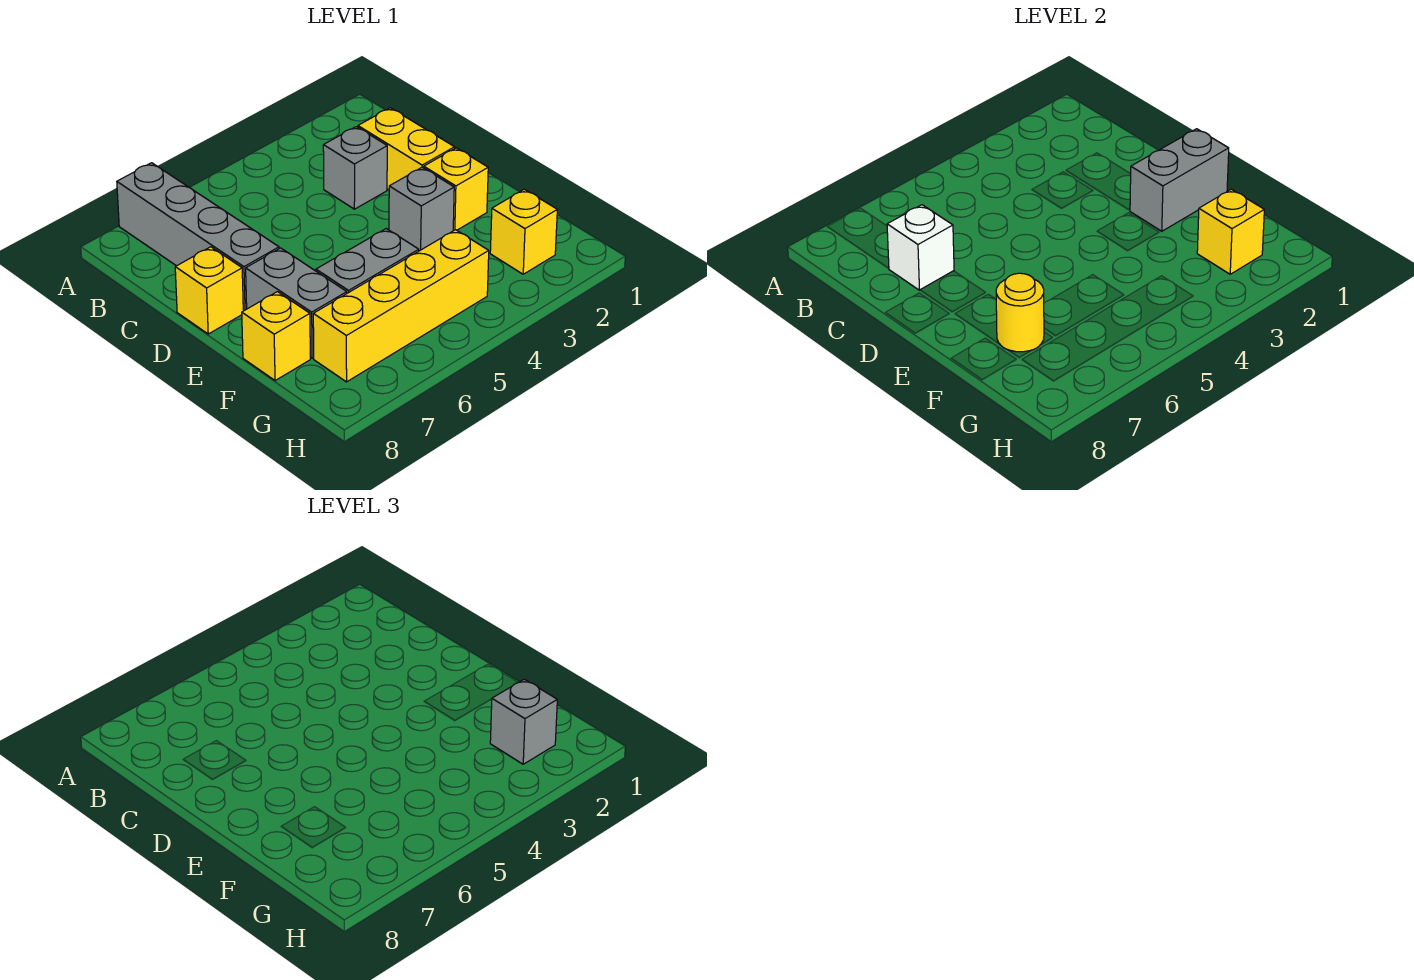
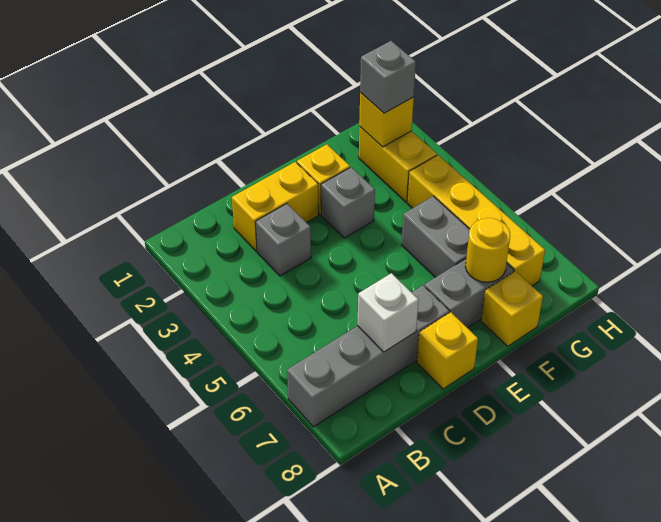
grey brick E1:E2 level 2 -> none
yellow brick G2 level 1 -> yellow brick G2:G3 level 1

